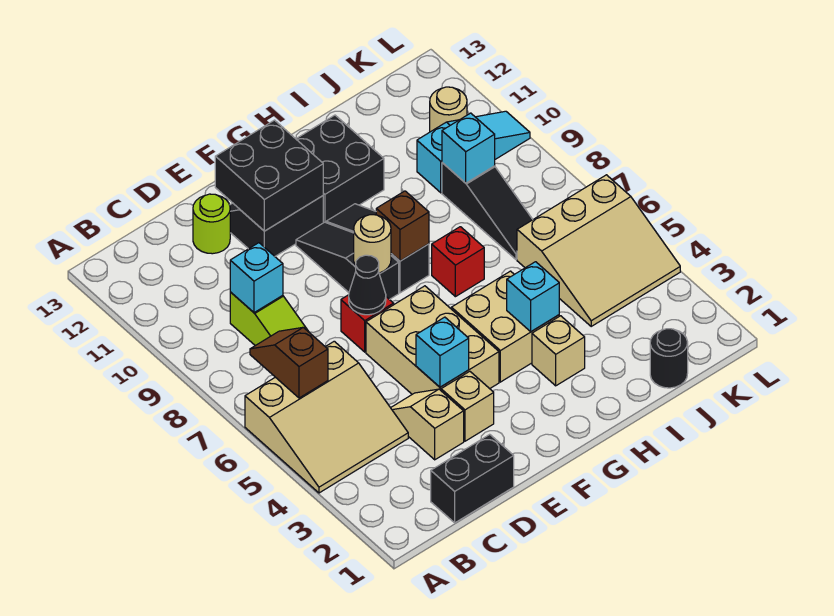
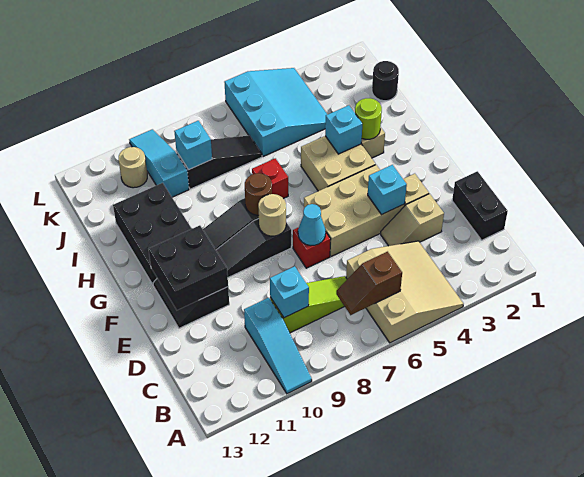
none -> cyan slope A10:C10 level 1 top C
lime round brick D12 level 1 -> lime round brick H3 level 2
black cone E7 level 2 -> cyan cone E7 level 2
brown brick G8 level 2 -> brown round brick G8 level 2
black brick G11:H12 level 1 -> black brick G11:I12 level 1
tan slope J4:L6 level 1 top 6 -> cyan slope J4:L6 level 1 top 6

